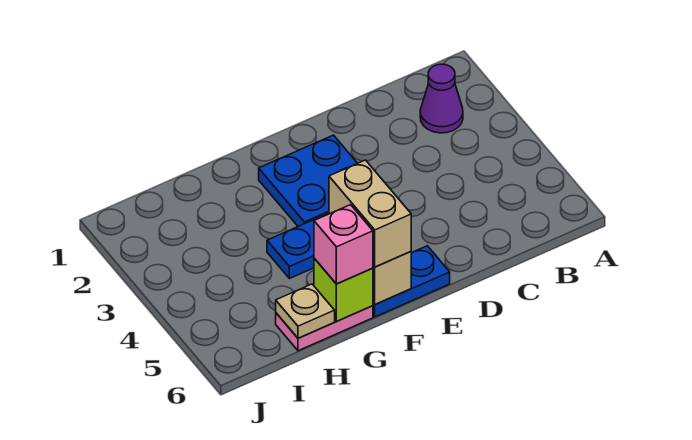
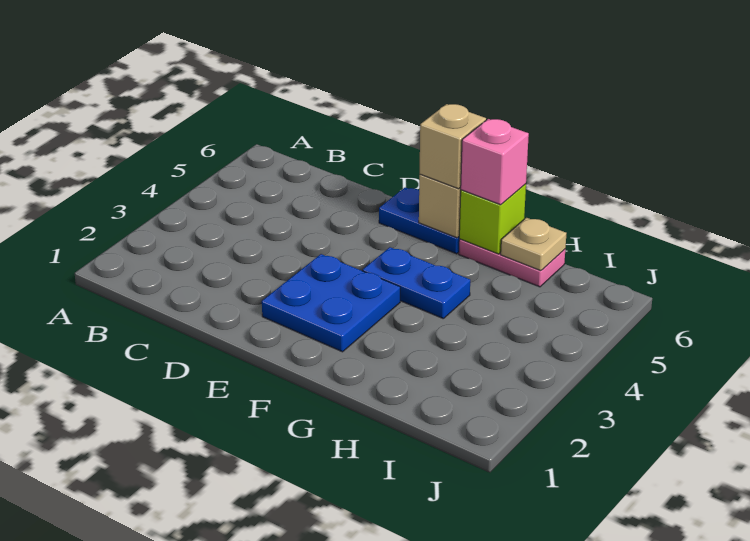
purple cone B2 level 1 -> none
tan brick F5:F6 level 3 -> tan brick F6 level 3

